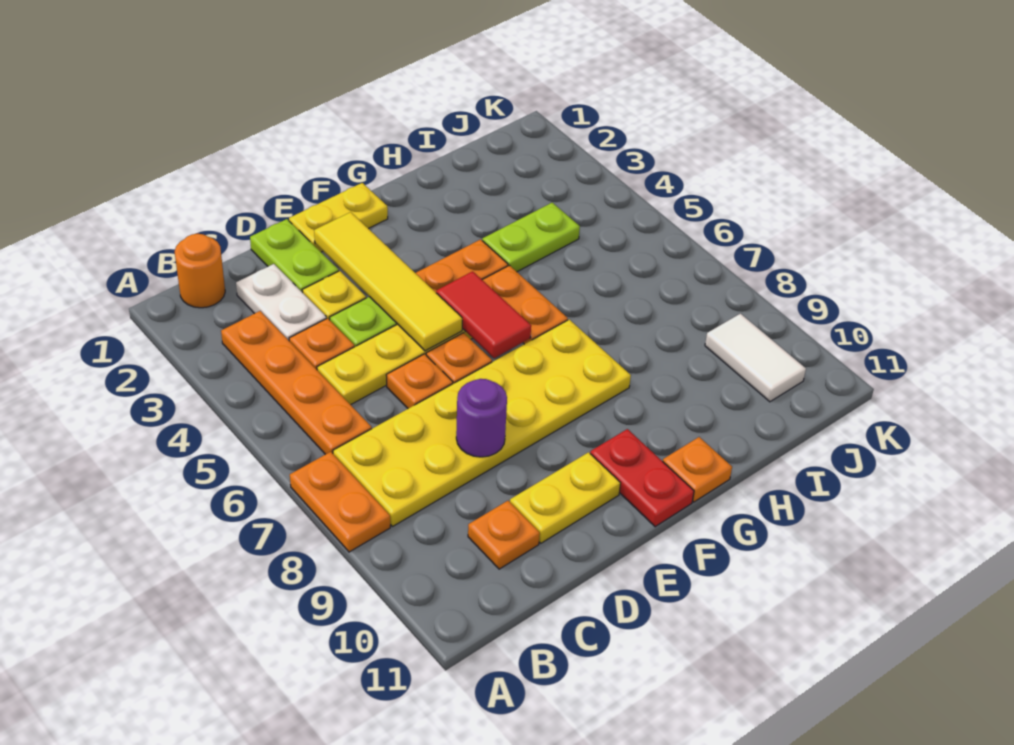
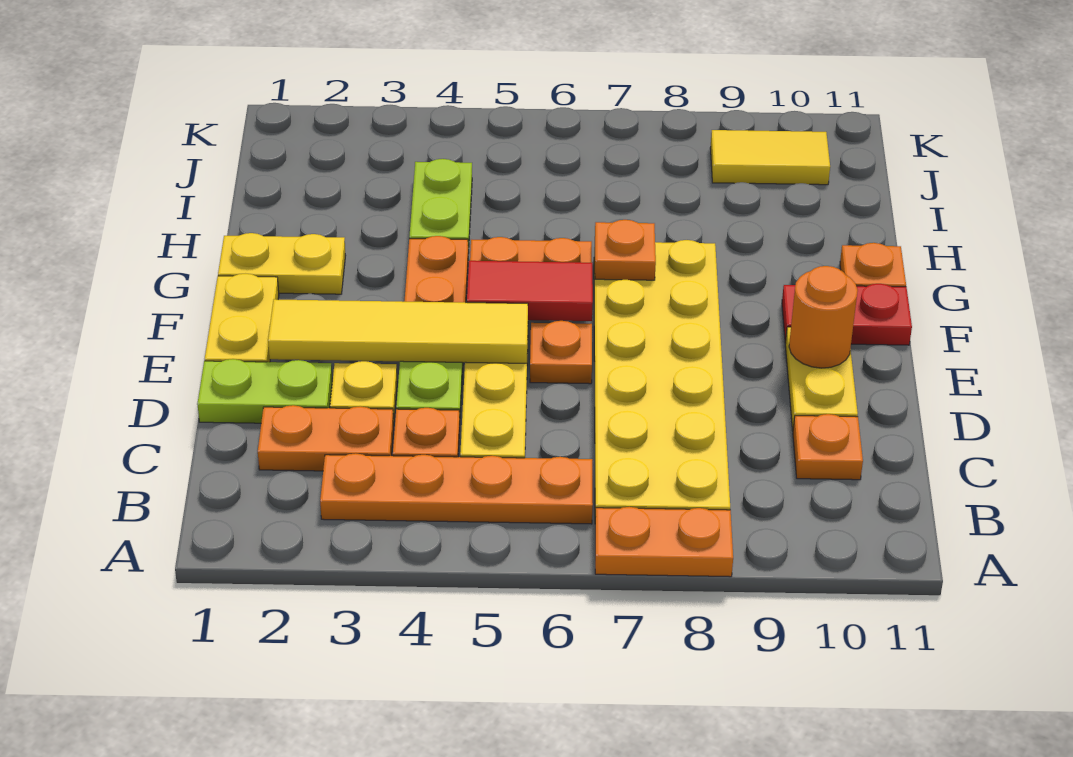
orange round brick B1 level 1 -> orange round brick E10 level 2
white plate C2:C3 level 1 -> orange plate C2:C3 level 1
orange plate D6 level 1 -> orange plate G7 level 2
purple round brick D8 level 2 -> none
none -> yellow plate G1:G2 level 1
white tile J9:J10 level 1 -> yellow tile J9:J10 level 1

